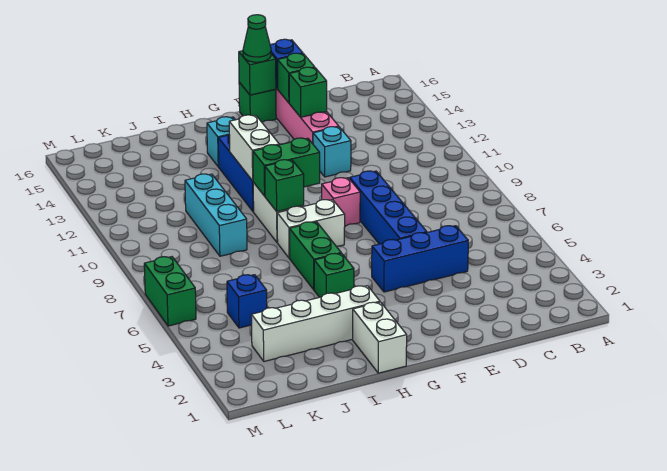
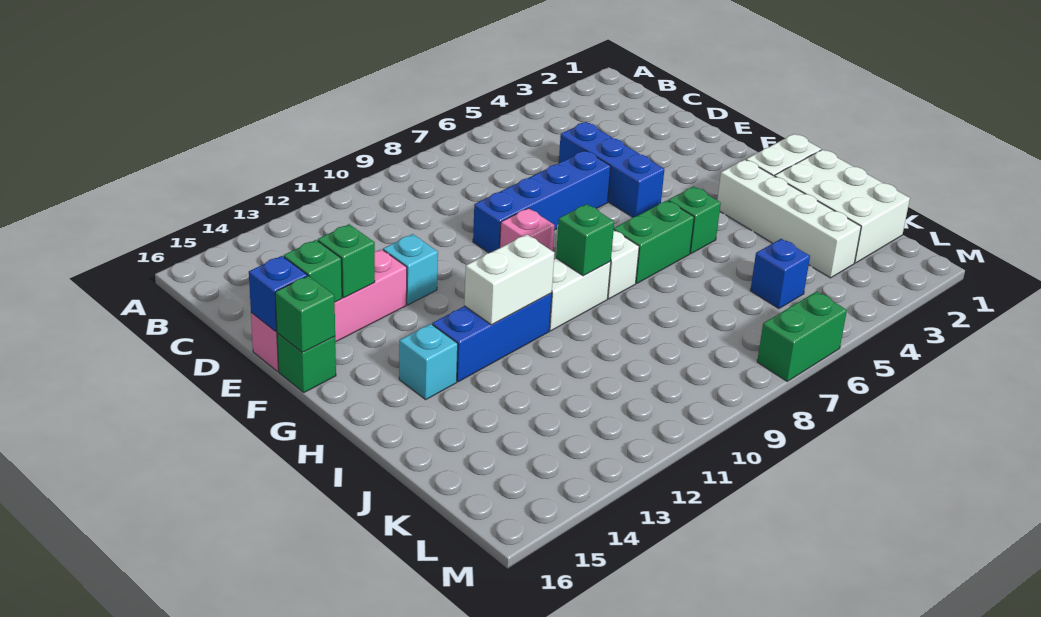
green cone F16 level 3 -> none
green brick G10:H10 level 2 -> none
none -> white brick I1:K2 level 1
cyan brick J9:J11 level 1 -> none

